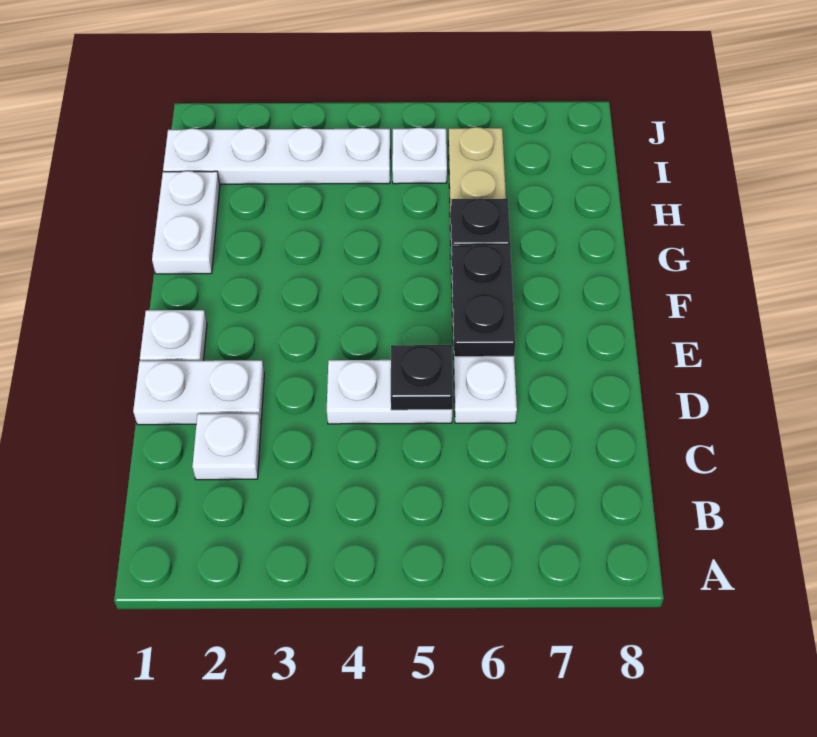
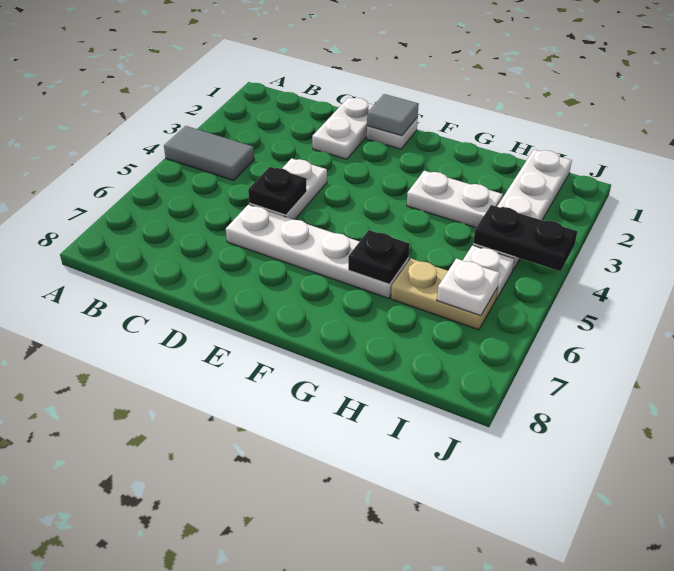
none -> grey tile A4:B4 level 1
white plate C2 level 1 -> white plate I6 level 2
none -> grey tile E1 level 2
black plate E6:F6 level 2 -> black plate I4:J4 level 2
white plate G1:H1 level 1 -> white plate G3:H3 level 1

